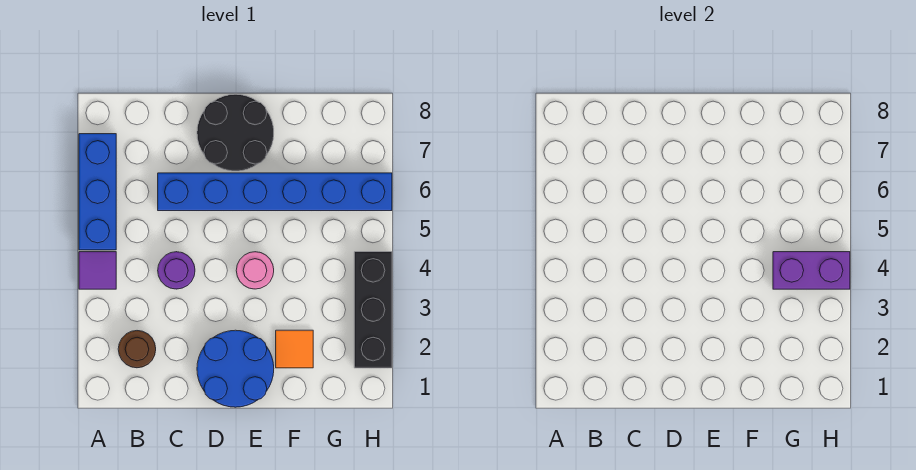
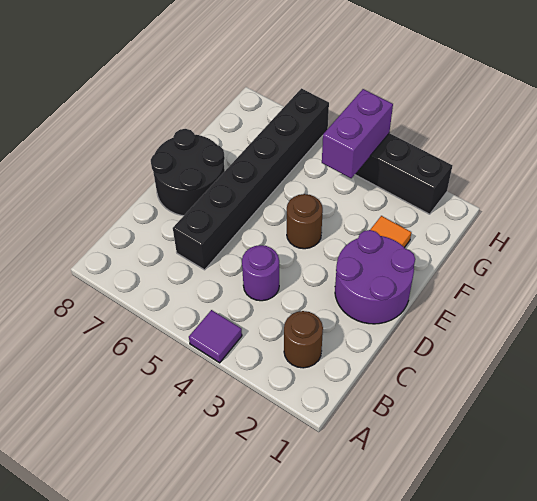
blue brick A5:A7 level 1 -> none
blue brick C6:H6 level 1 -> black brick C6:H6 level 1
blue round brick D1:E2 level 1 -> purple round brick D1:E2 level 1
pink round brick E4 level 1 -> brown round brick E4 level 1

